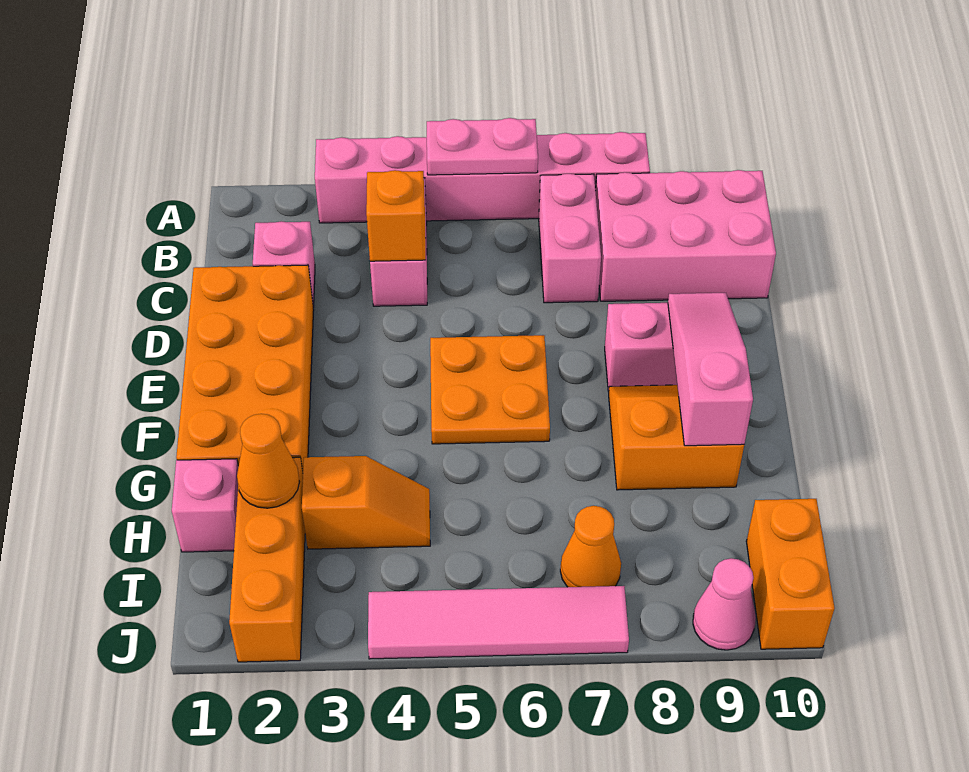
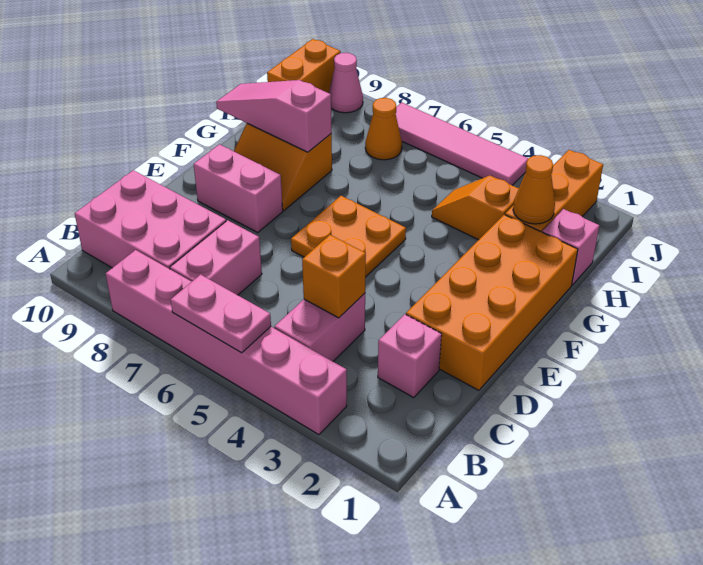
pink slope E9:G9 level 2 top G -> pink slope G8:G10 level 2 top 8

